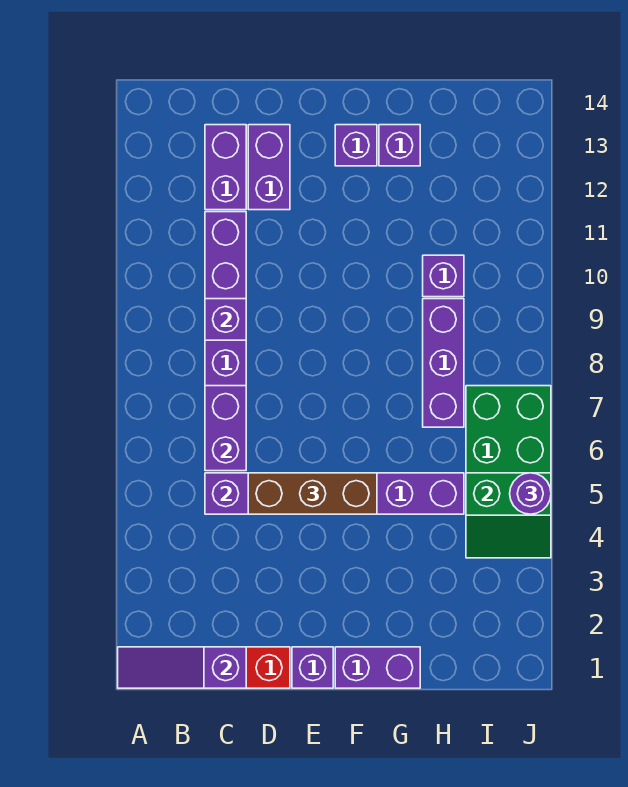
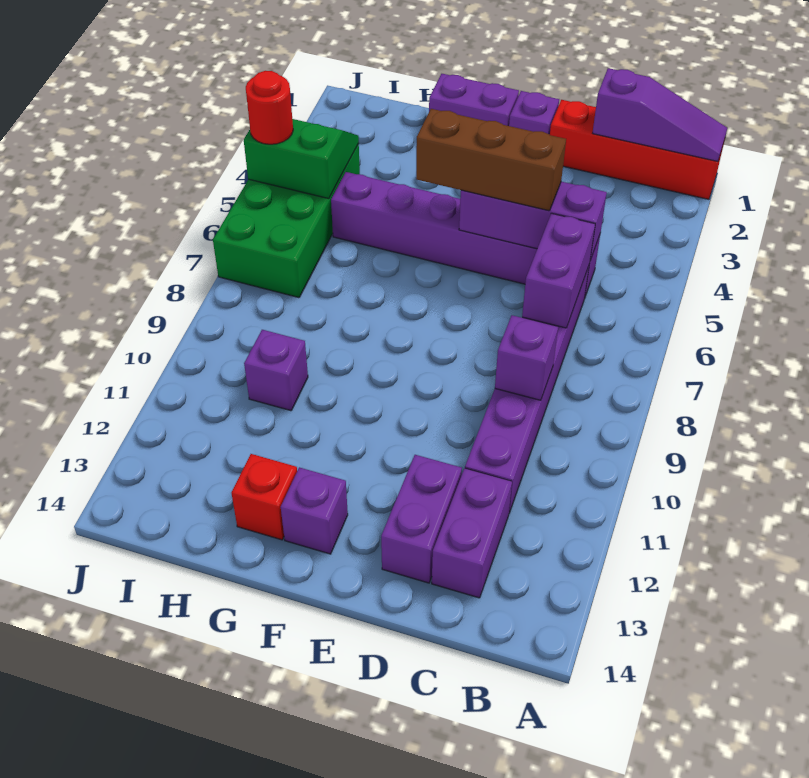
purple brick G13 level 1 -> red brick G13 level 1
purple brick H7:H9 level 1 -> none
purple round brick J5 level 3 -> red round brick J5 level 3

